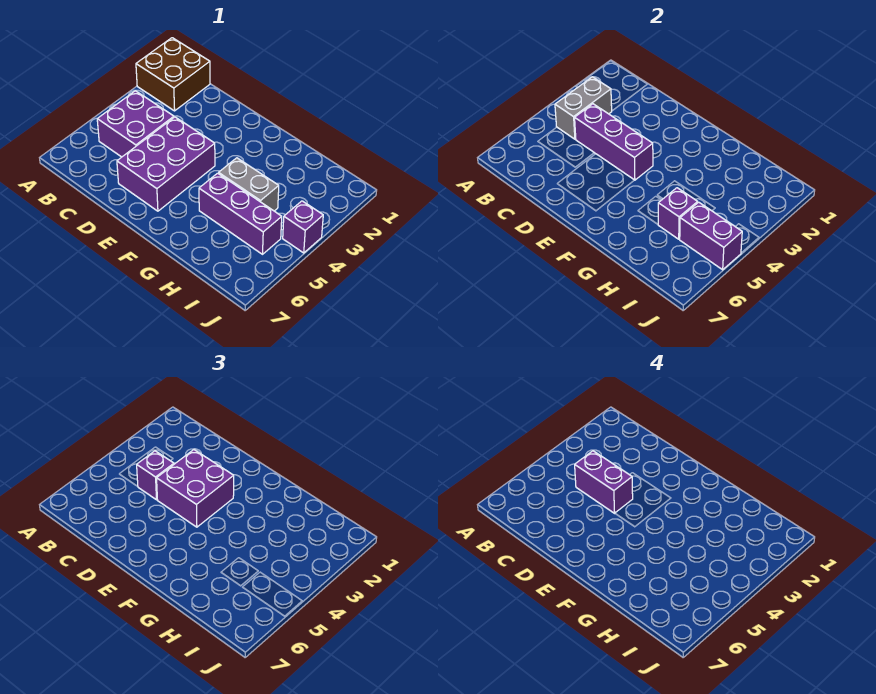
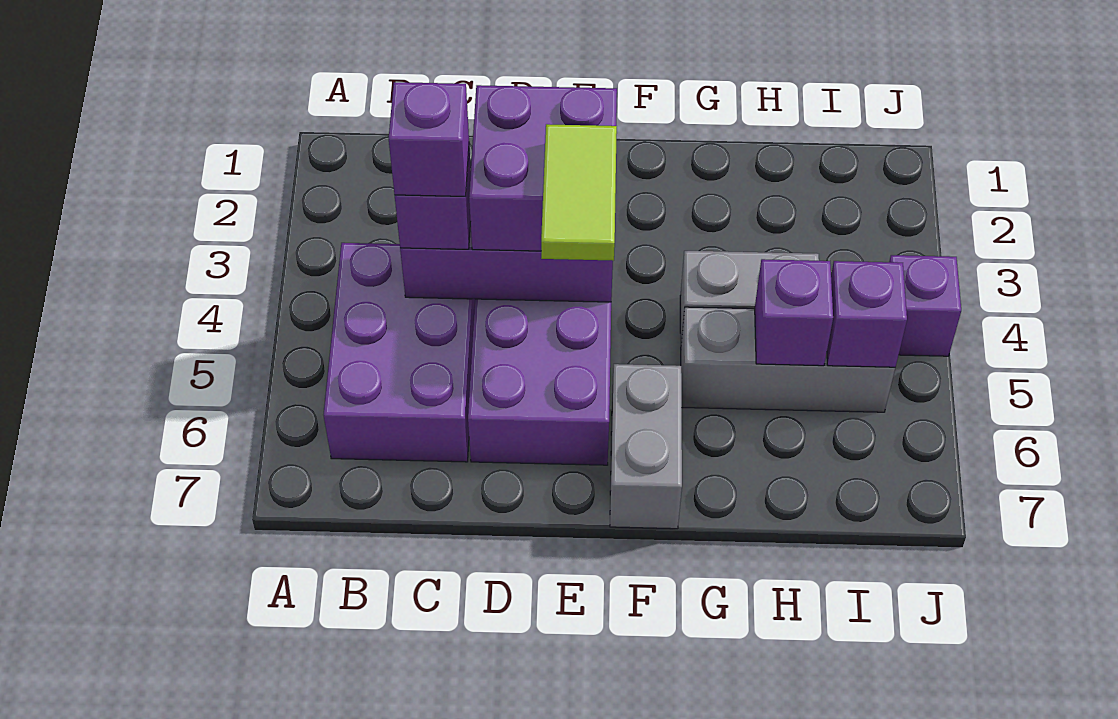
brown brick A1:B2 level 1 -> none
grey brick B3:B4 level 2 -> grey brick F6:F7 level 1
purple brick B4:C5 level 1 -> purple brick B4:C6 level 1
purple brick C4:D4 level 4 -> purple brick C4 level 4
none -> lime tile E4:E5 level 4
purple brick G5:I5 level 1 -> grey brick G5:I5 level 1
purple brick I5:J5 level 2 -> purple brick I5 level 2

